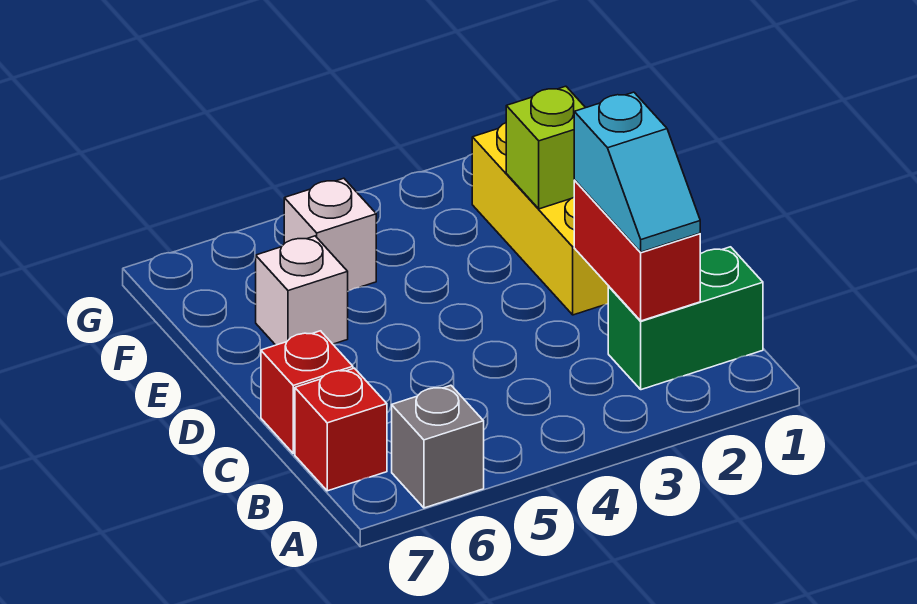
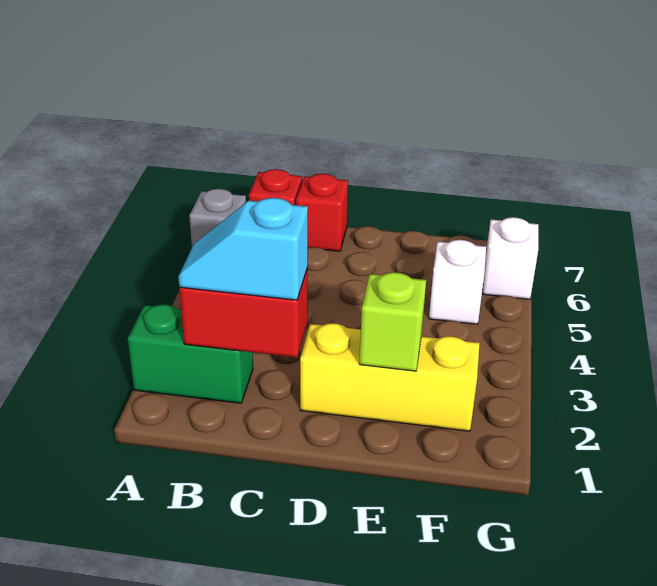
green brick B1:B2 level 1 -> green brick A2:B2 level 1
white brick E6 level 1 -> white brick G6 level 1

